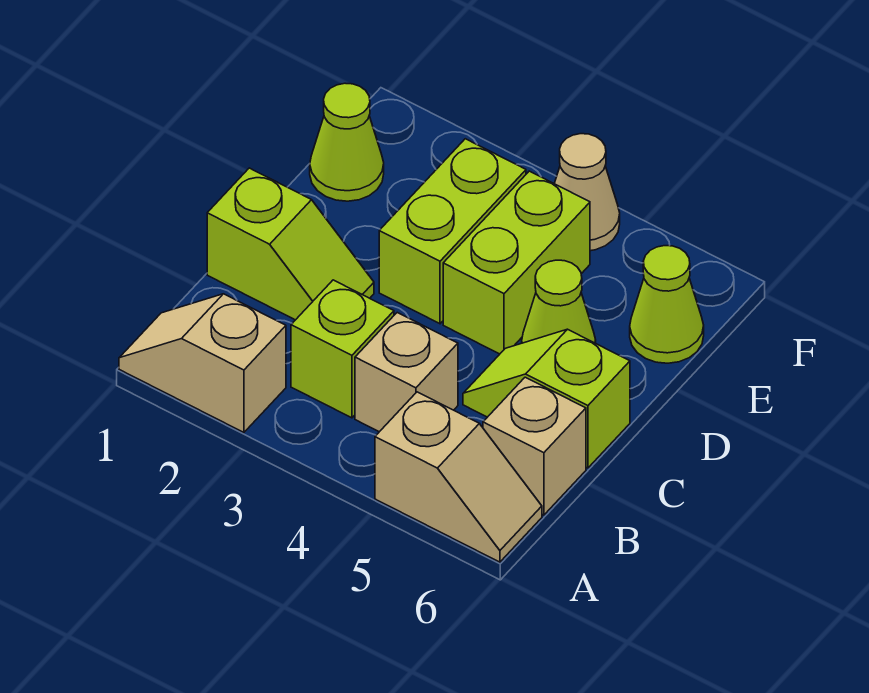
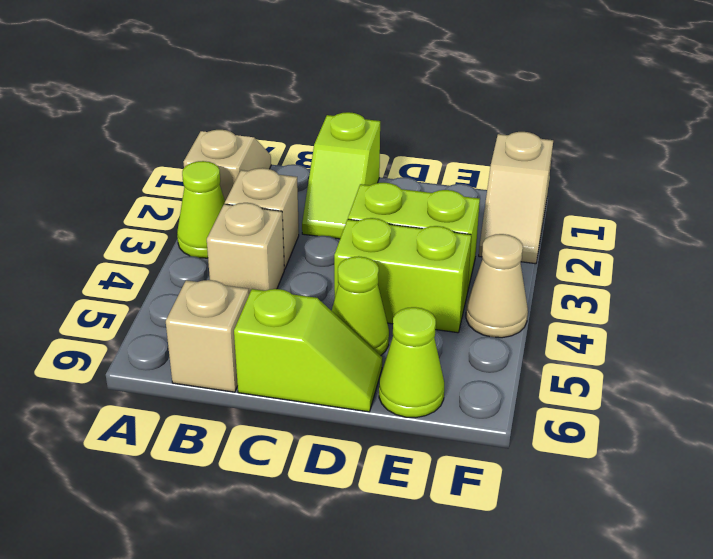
tan slope A5:A6 level 1 top 5 -> tan slope F1:F2 level 1 top 1
lime brick B3 level 1 -> tan brick B3 level 1
lime slope C5:C6 level 1 top 6 -> lime slope C6:D6 level 1 top C
lime cone E1 level 1 -> lime cone A3 level 1

